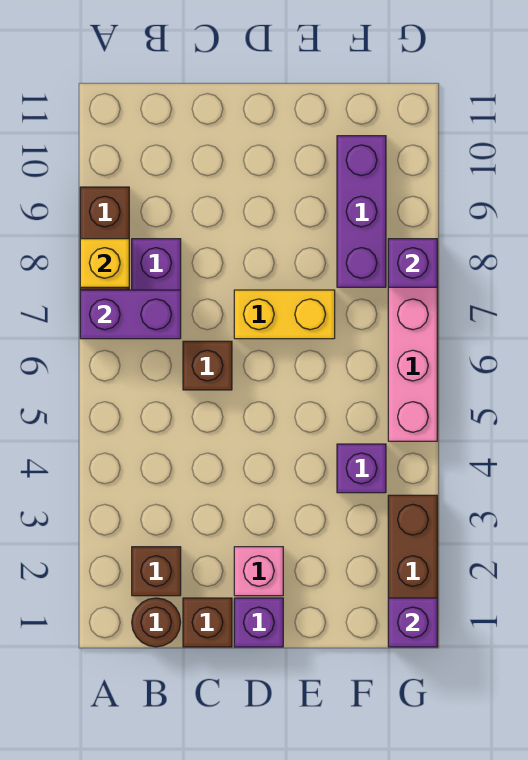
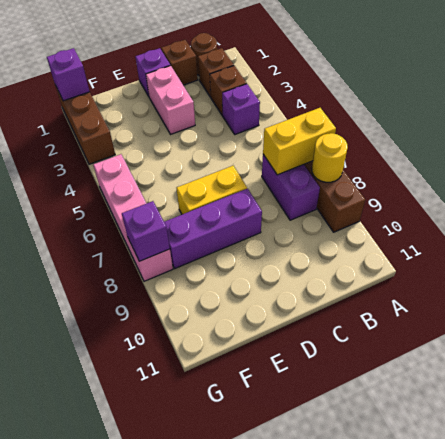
purple brick A7:B7 level 2 -> yellow brick A7:B7 level 2
yellow brick A8 level 2 -> yellow round brick A8 level 2
brown brick C6 level 1 -> brown brick B3 level 1
pink brick D2 level 1 -> pink brick D2:D3 level 1
purple brick F4 level 1 -> purple brick B4 level 1
purple brick F8:F10 level 1 -> purple brick D8:F8 level 1

